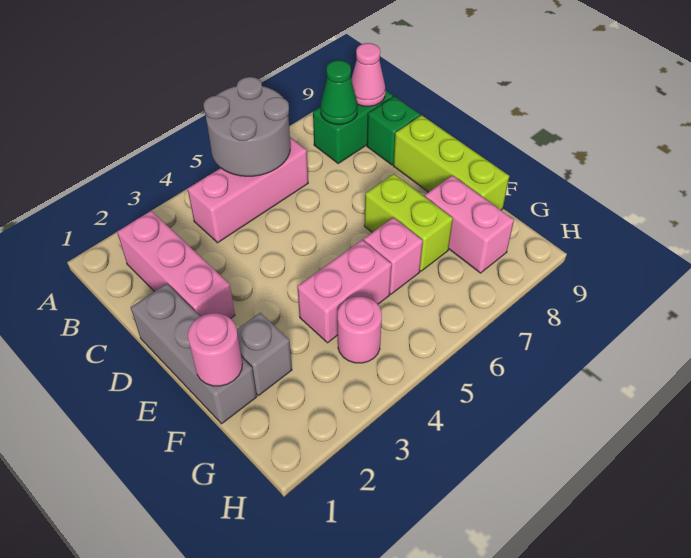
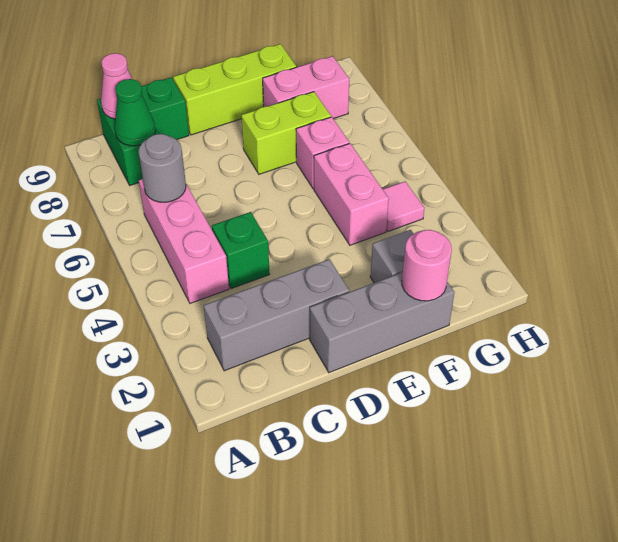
grey round brick A5:B6 level 2 -> grey round brick B6 level 2
pink brick B2:D2 level 1 -> grey brick B2:D2 level 1
none -> green brick C4 level 1
pink round brick G4 level 1 -> pink tile G4 level 1

